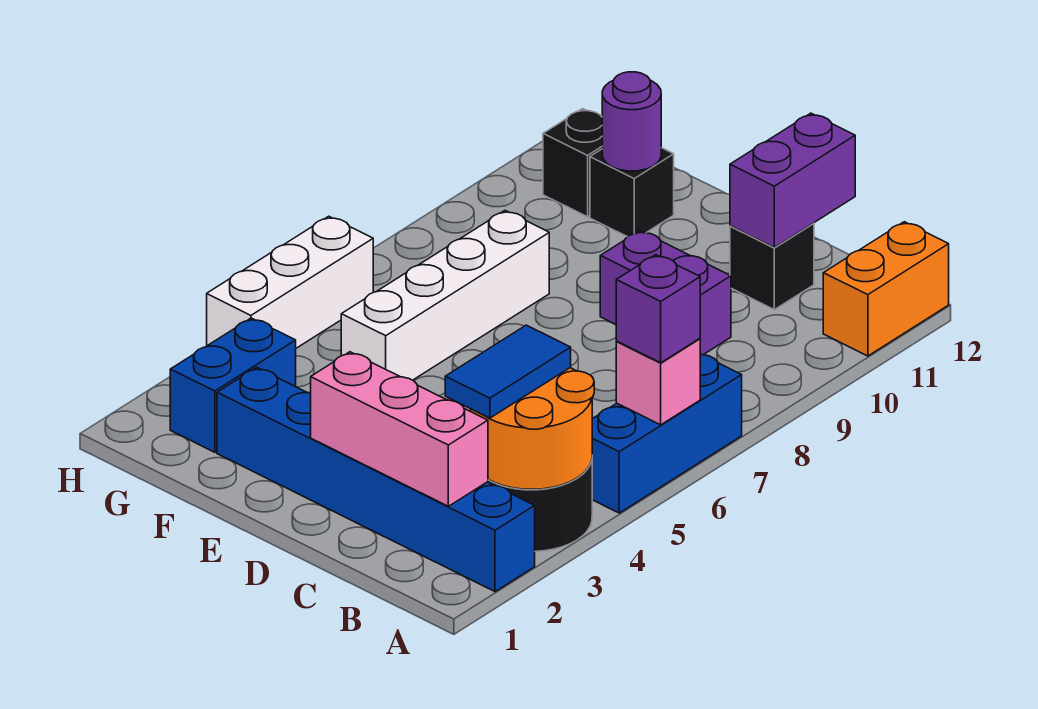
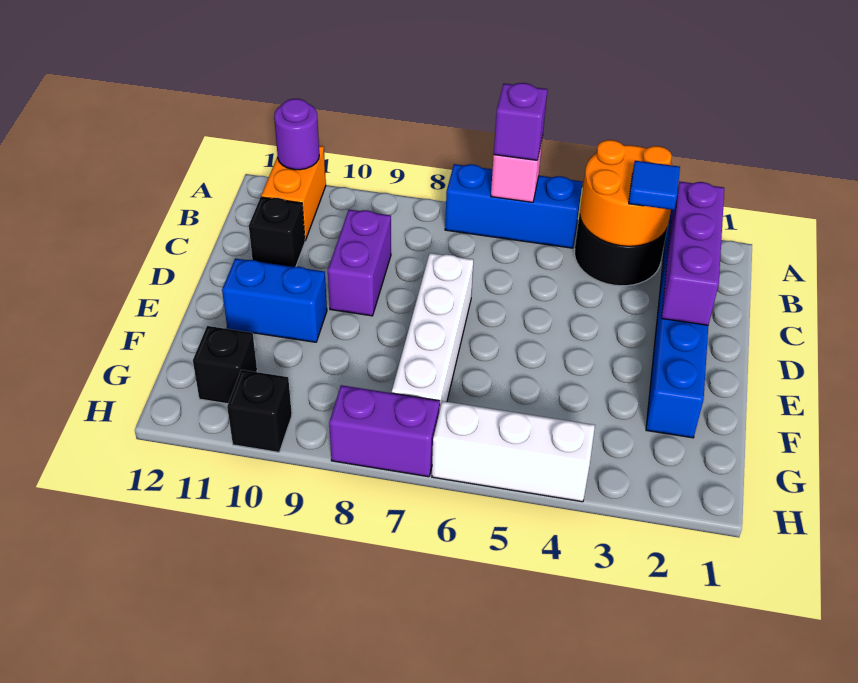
orange brick A11:A12 level 1 -> orange brick A11:B11 level 1
pink brick B2:D2 level 2 -> purple brick B2:D2 level 2
blue tile B3:B4 level 3 -> blue tile B3 level 3
purple brick C11:C12 level 2 -> purple brick H7:H8 level 1
white brick F5:F8 level 1 -> white brick D7:G7 level 1
black brick F11 level 1 -> black brick H10 level 1
purple round brick F11 level 2 -> purple round brick A11 level 2
blue brick G2:G3 level 1 -> blue brick E10:E11 level 1

